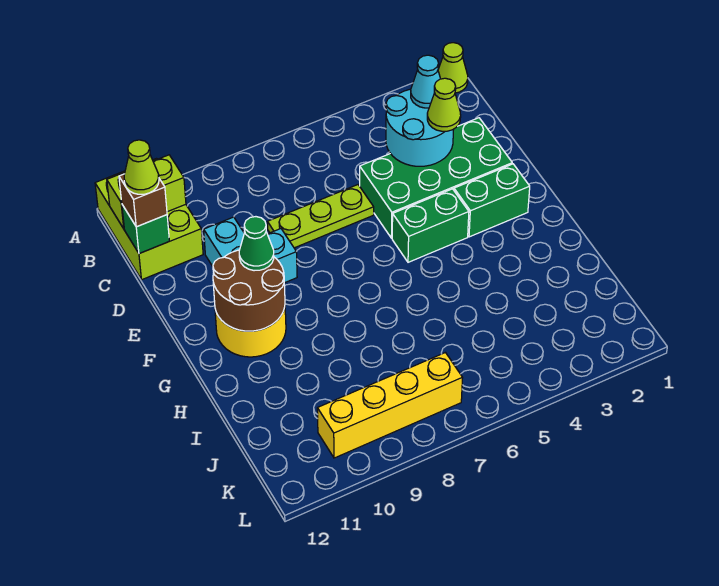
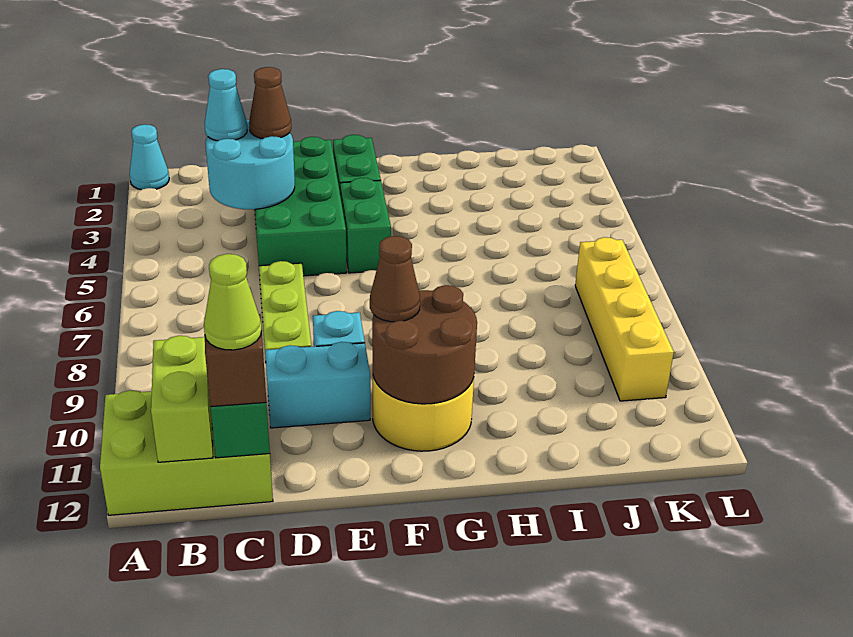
lime cone A1 level 1 -> cyan cone A1 level 1
lime cone D3 level 3 -> brown cone D3 level 3
green cone F10 level 3 -> brown cone F10 level 3

